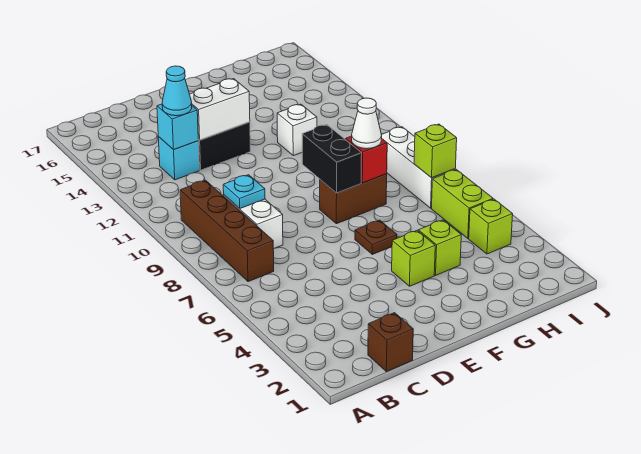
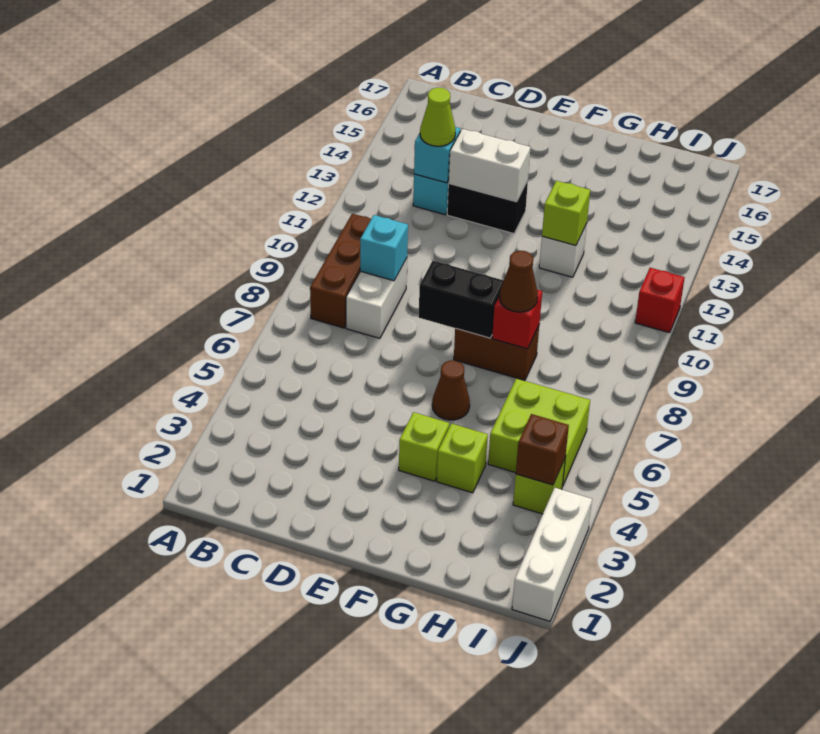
brown brick B7:B10 level 1 -> brown brick B8:B10 level 1
brown brick C1 level 1 -> brown brick I4 level 2
cyan plate C9 level 2 -> cyan brick C9 level 2
cyan cone C13 level 3 -> lime cone C13 level 3
brown plate F6 level 1 -> brown cone F6 level 1
black brick F8:F9 level 2 -> black brick E8:F8 level 2
white cone G8 level 3 -> brown cone G8 level 3
lime brick I5:I6 level 1 -> lime brick H5:I6 level 1
white brick I7:I9 level 1 -> white brick J1:J3 level 1
lime brick I7 level 2 -> lime brick G12 level 2
none -> red brick J11 level 1

